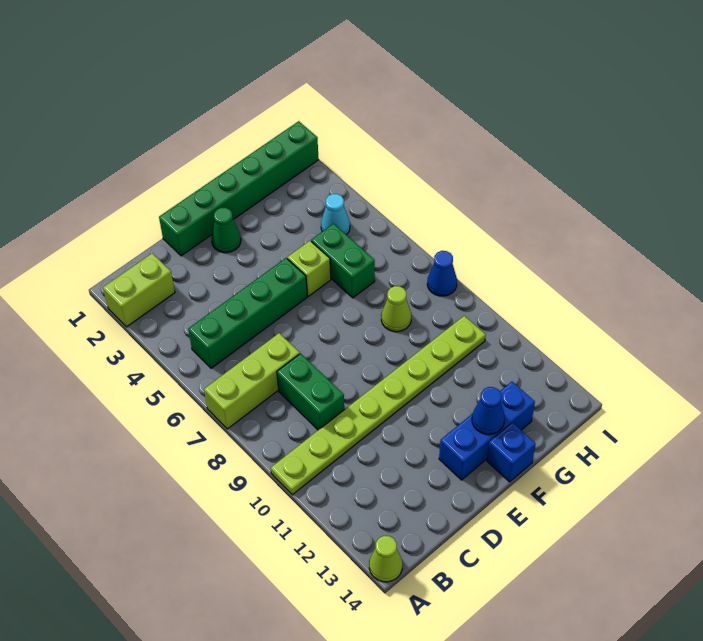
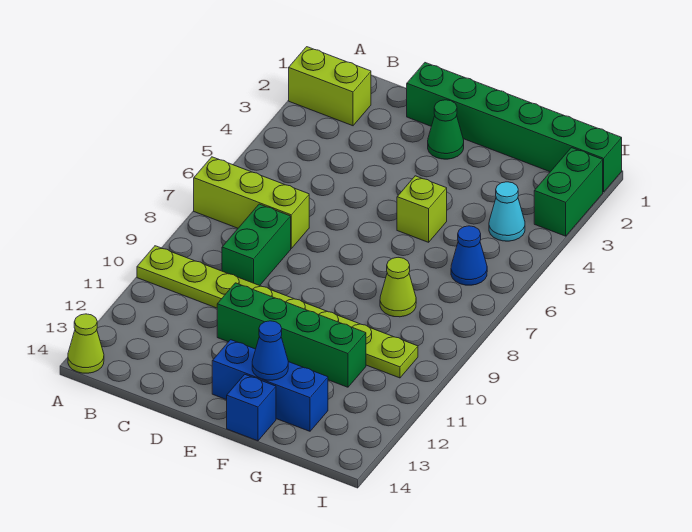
green brick B5:E5 level 1 -> green brick D11:G11 level 1
green brick G5:G6 level 1 -> green brick I2:I3 level 1
blue cone I8 level 1 -> blue cone H6 level 1

